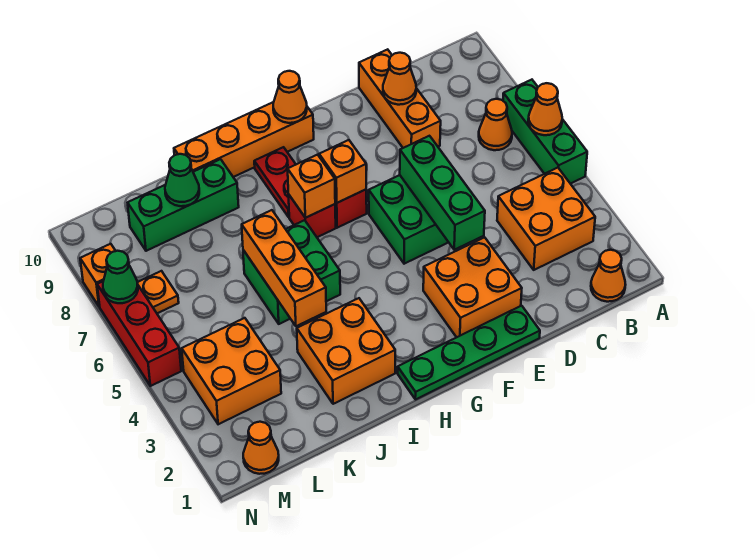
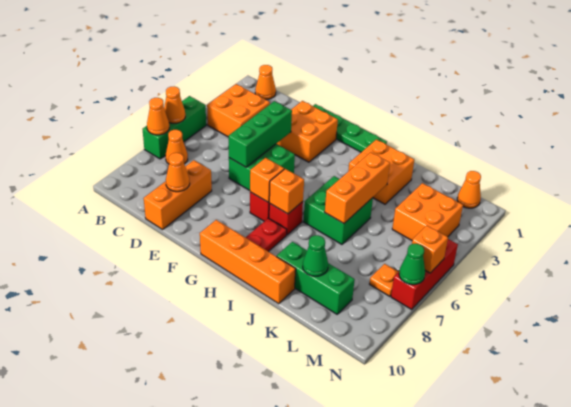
orange cone G10 level 2 -> orange cone A7 level 2
orange brick N8 level 1 -> orange brick N6 level 2

